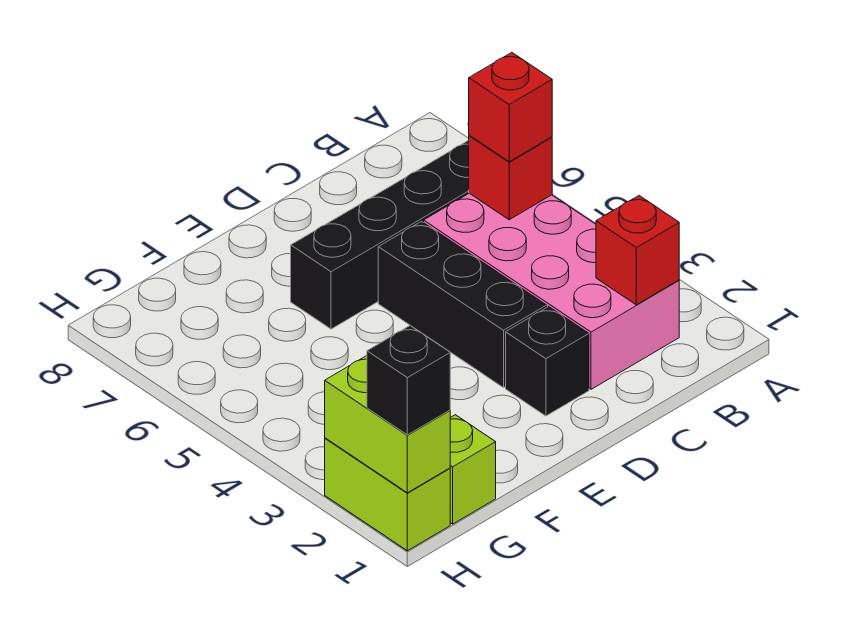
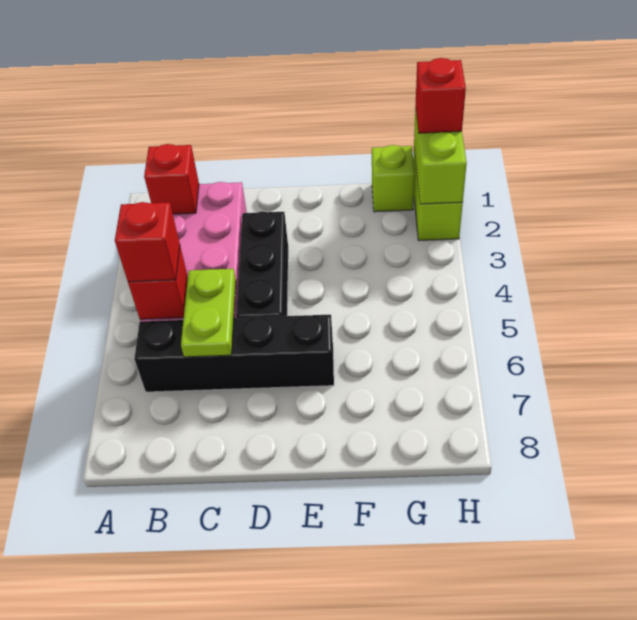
none -> lime plate C5:C6 level 2
black brick D2 level 1 -> none
black brick H1 level 3 -> red brick H1 level 3

